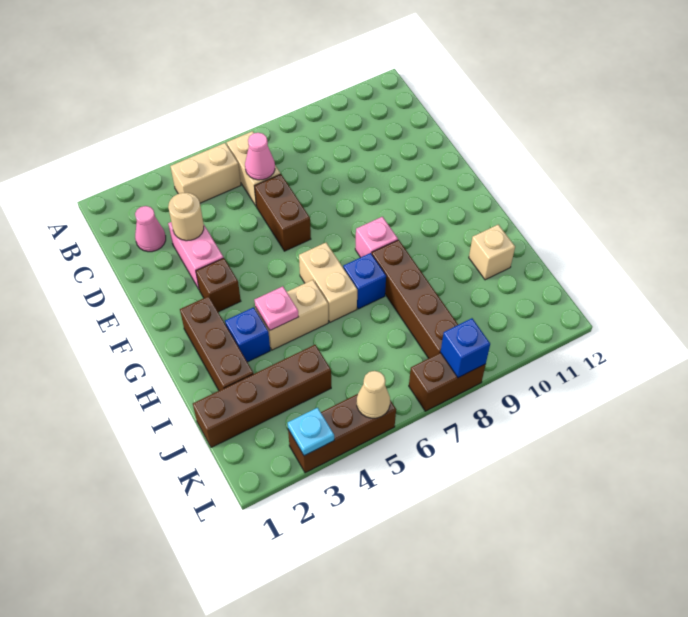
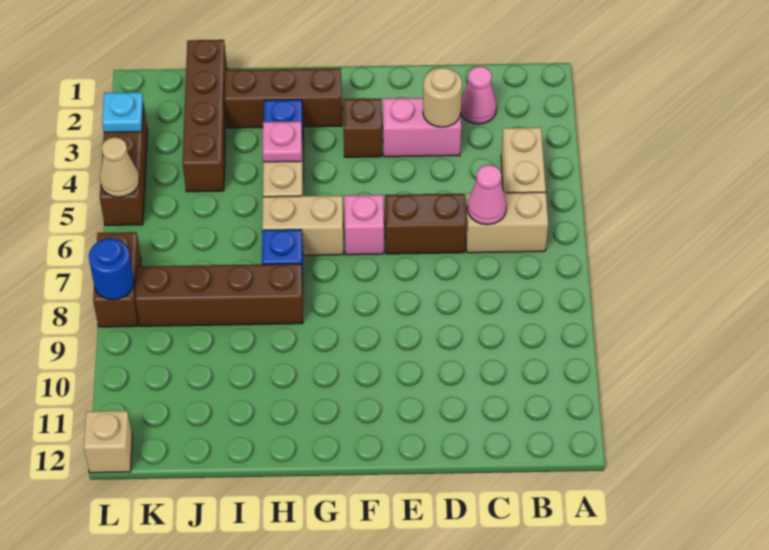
pink brick G8 level 1 -> pink brick F6 level 1
tan brick I11 level 1 -> tan brick L12 level 1
blue brick L8 level 2 -> blue round brick L8 level 2

